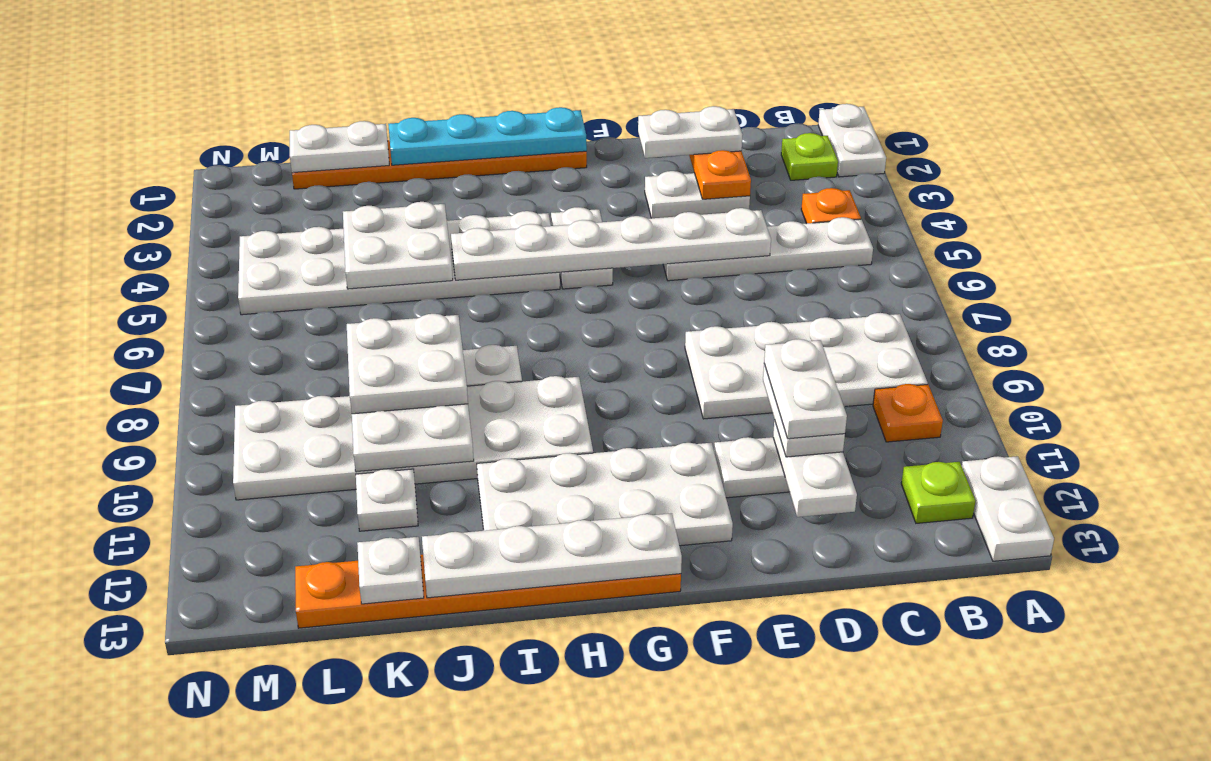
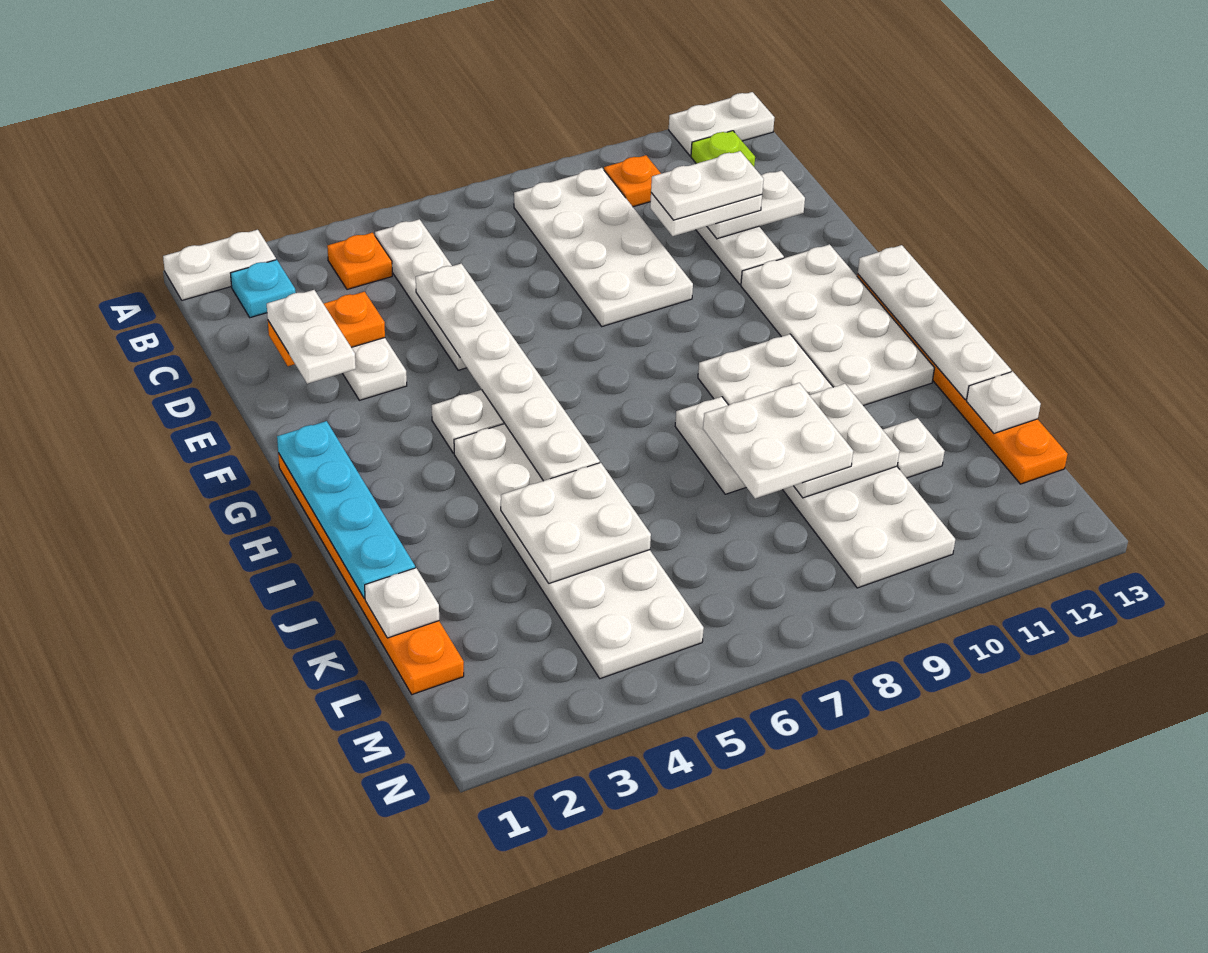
lime plate B2 level 1 -> cyan plate B2 level 1
white plate K1:L1 level 2 -> white plate K1 level 2

